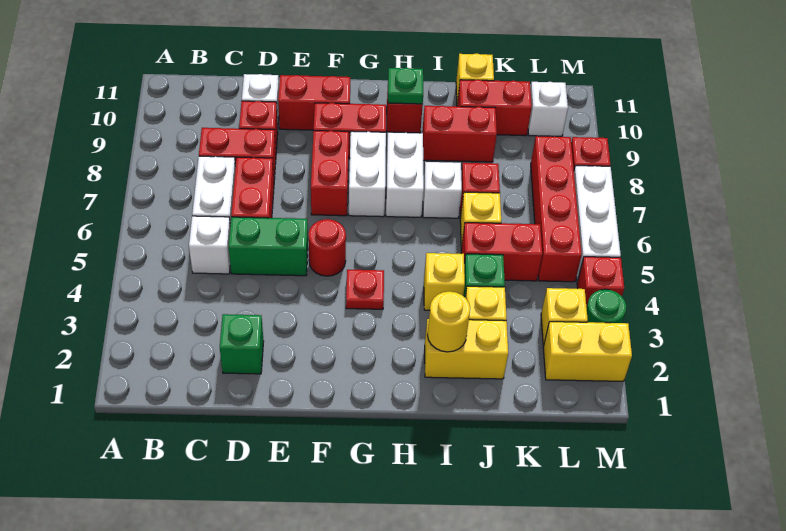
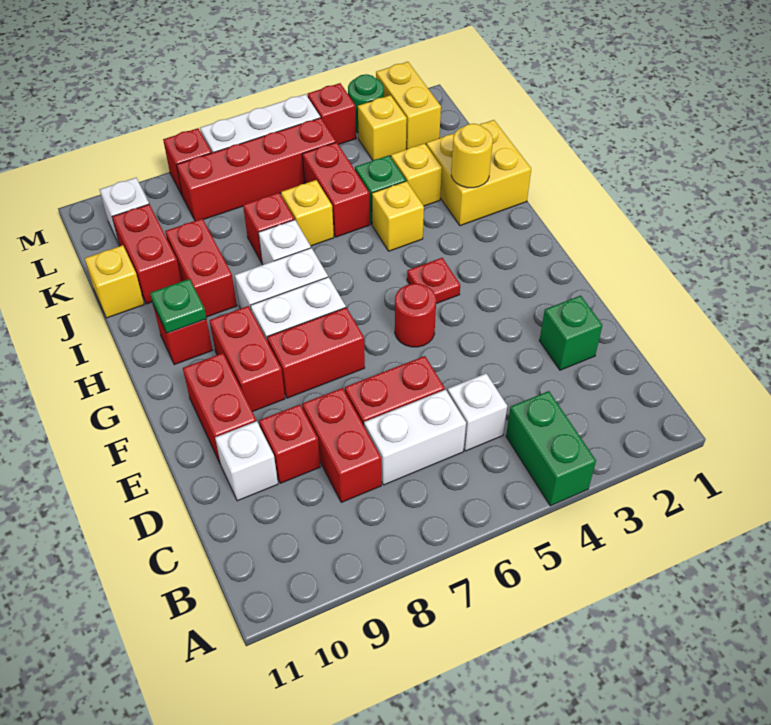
green brick D5:E5 level 1 -> green brick A4:B4 level 1
yellow brick I2:J2 level 1 -> yellow brick I1:J2 level 1

